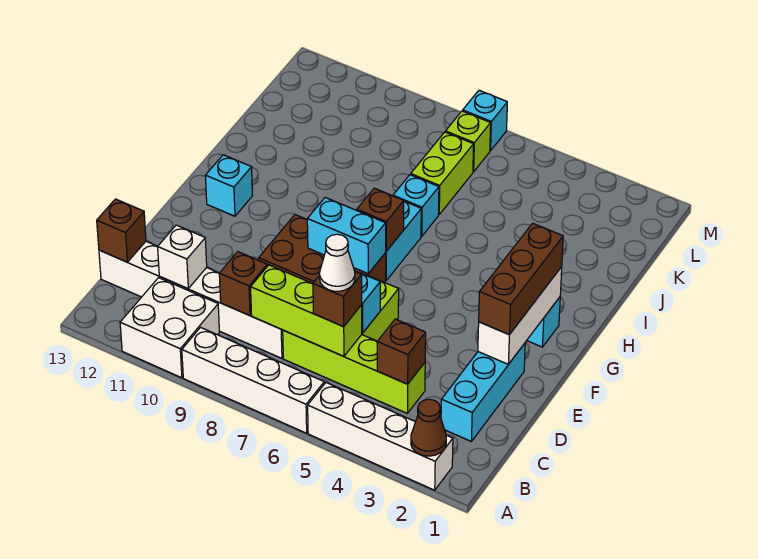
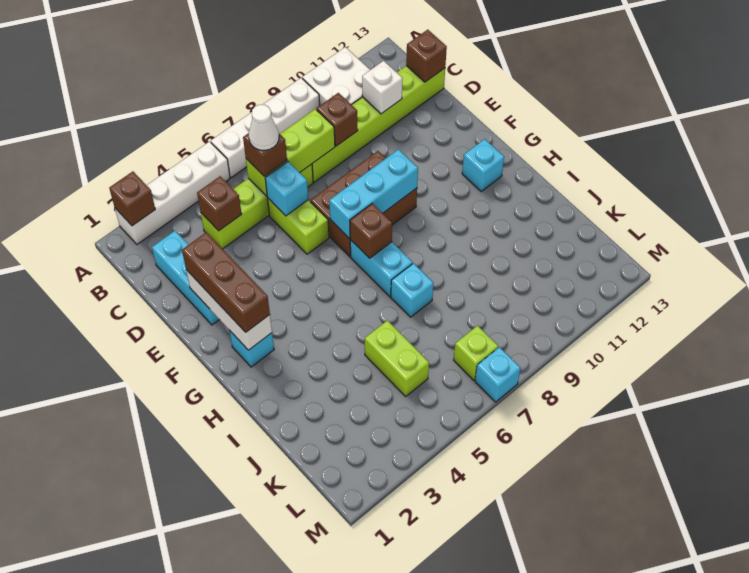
brown cone A2 level 2 -> brown brick A2 level 2
white brick C8:C13 level 1 -> lime brick C8:C13 level 1
cyan brick F7:F8 level 2 -> cyan brick F7:F9 level 2
lime brick J7:K7 level 1 -> lime brick J5:K5 level 1

